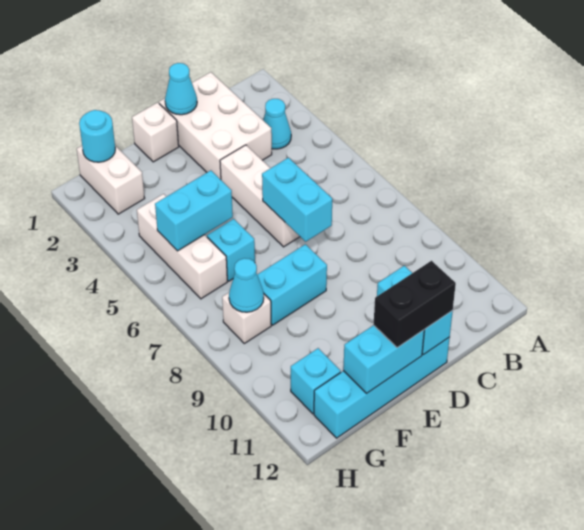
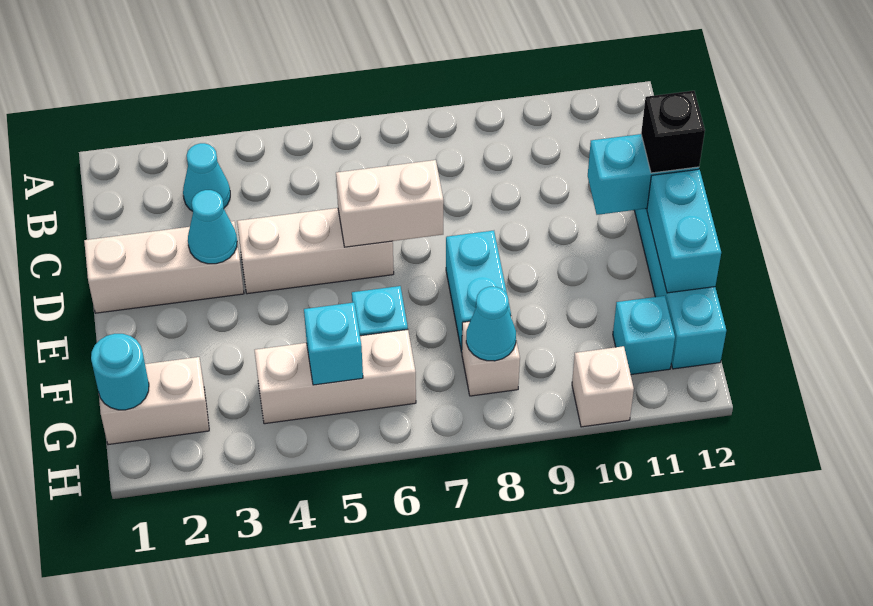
white brick C1:D3 level 1 -> white brick D1:D3 level 1
cyan cone D1 level 2 -> cyan cone D3 level 2
cyan brick D6:D7 level 2 -> white brick D6:D7 level 2
black brick D12:E12 level 3 -> black brick D12 level 3
white brick E1 level 1 -> white brick H10 level 1
cyan brick F5:G5 level 2 -> cyan brick G5 level 2

